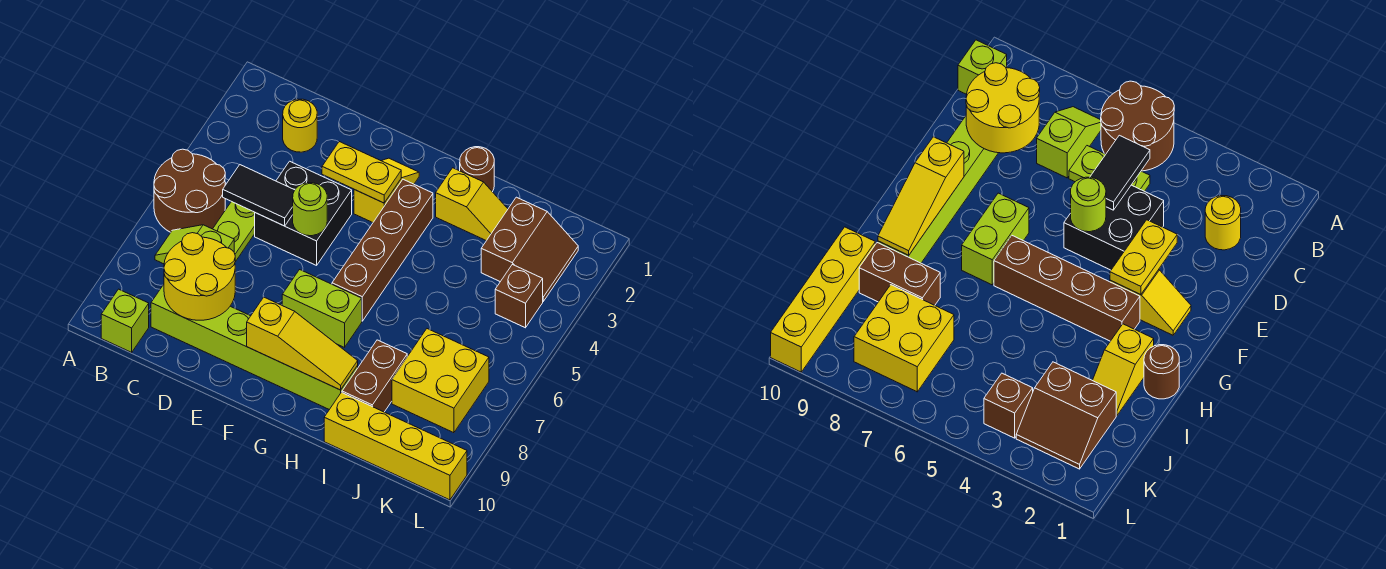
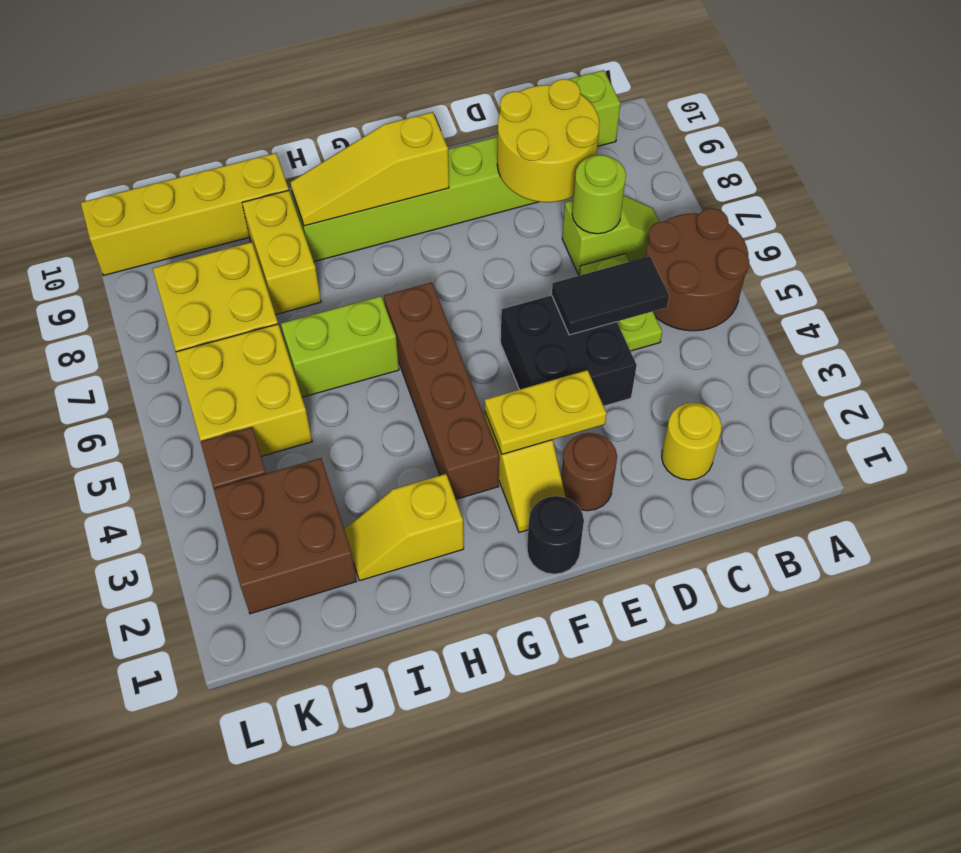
lime round brick E5 level 2 -> lime round brick C7 level 2
none -> black round brick F1 level 1
lime brick F7:G7 level 1 -> lime brick H6:I6 level 1
brown round brick H1 level 1 -> brown round brick E2 level 1
brown brick I8:I9 level 1 -> yellow brick I8:I9 level 1
brown slope J2:K3 level 1 top J -> brown brick J2:K3 level 1
none -> yellow brick J5:K6 level 1

